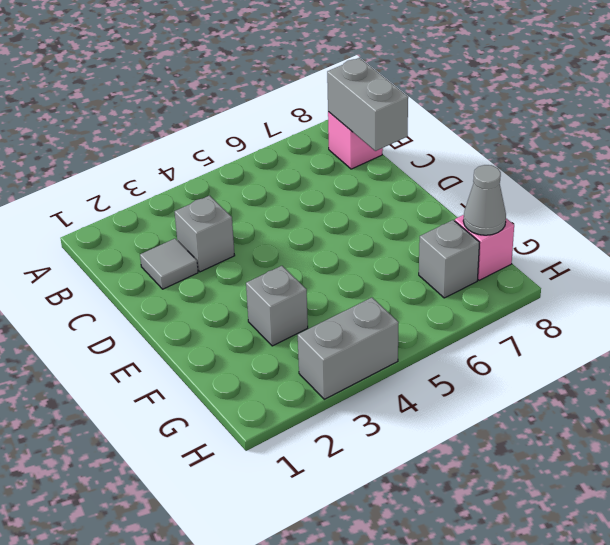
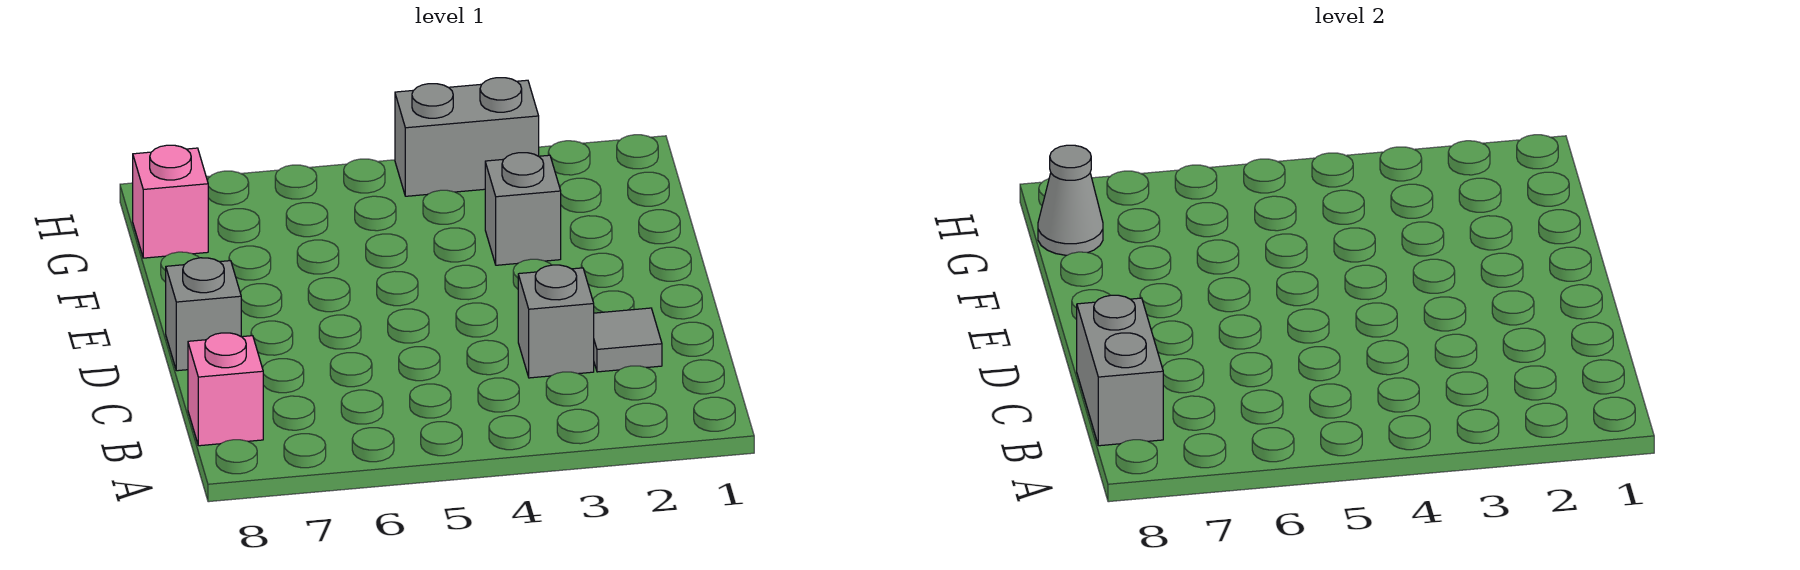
grey brick G7 level 1 -> grey brick D8 level 1

